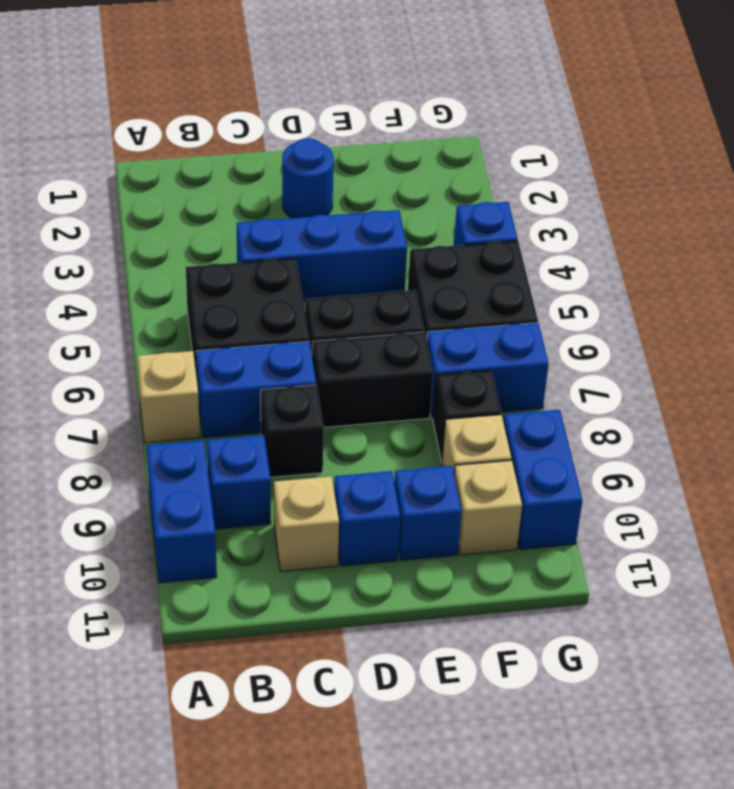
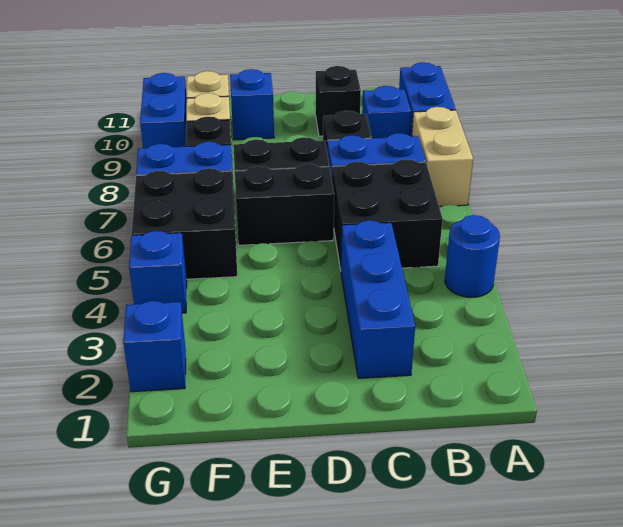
tan brick A7 level 1 -> tan brick A7:A8 level 1
blue brick C4:E4 level 1 -> blue brick C2:C4 level 1
tan brick C10 level 1 -> black brick C10 level 1
blue round brick D2 level 1 -> blue round brick A4 level 1
blue brick D10 level 1 -> blue brick G2 level 1

